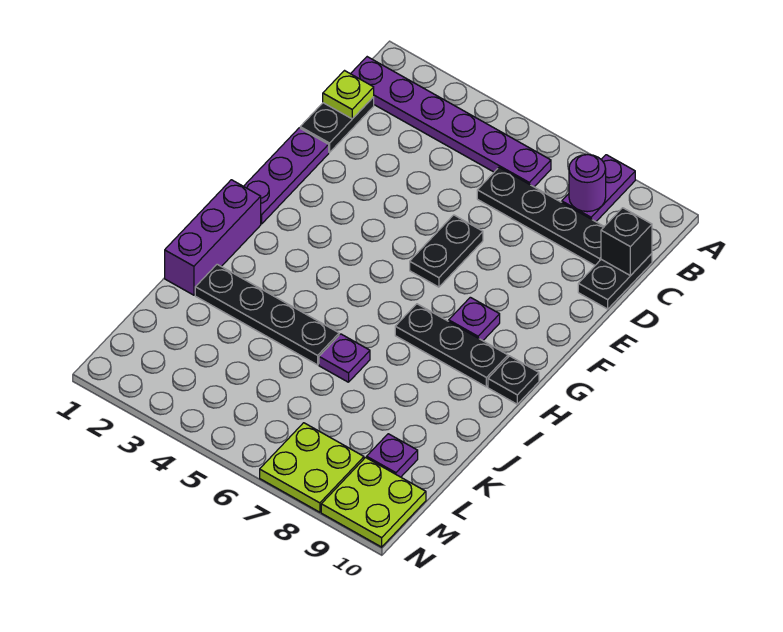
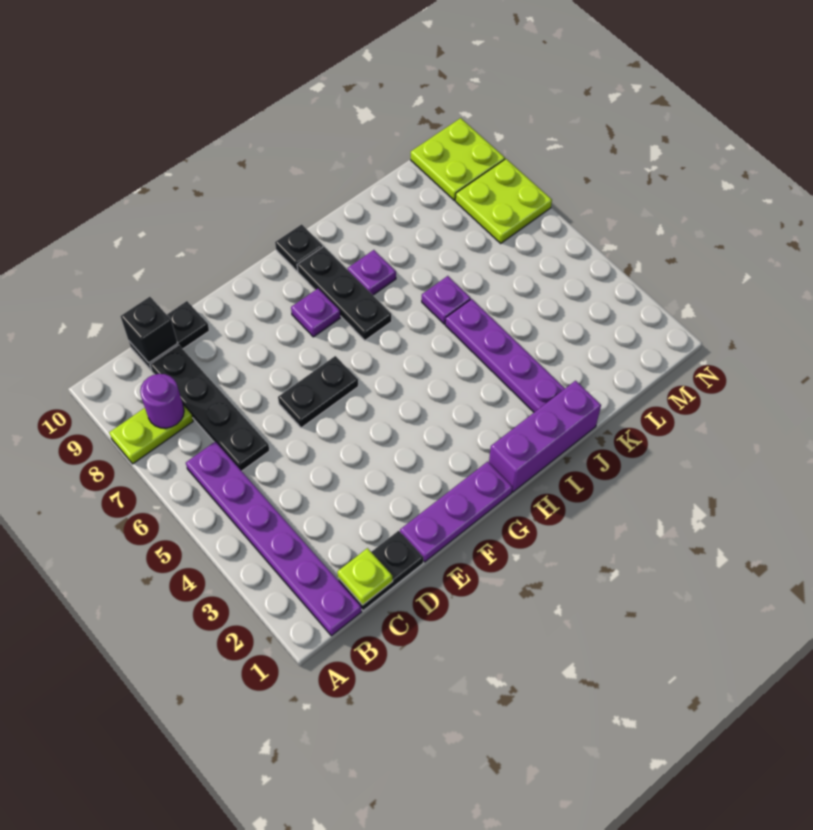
purple plate A8:B8 level 1 -> lime plate A8:B8 level 1
black plate J2:J5 level 1 -> purple plate J2:J5 level 1
purple plate L9 level 1 -> purple plate I8 level 1

